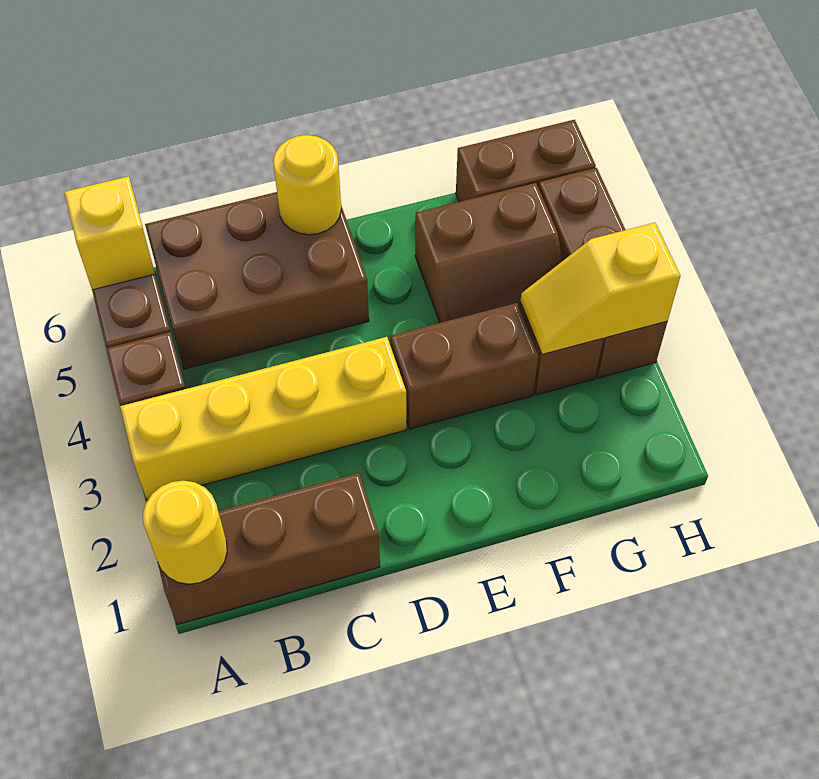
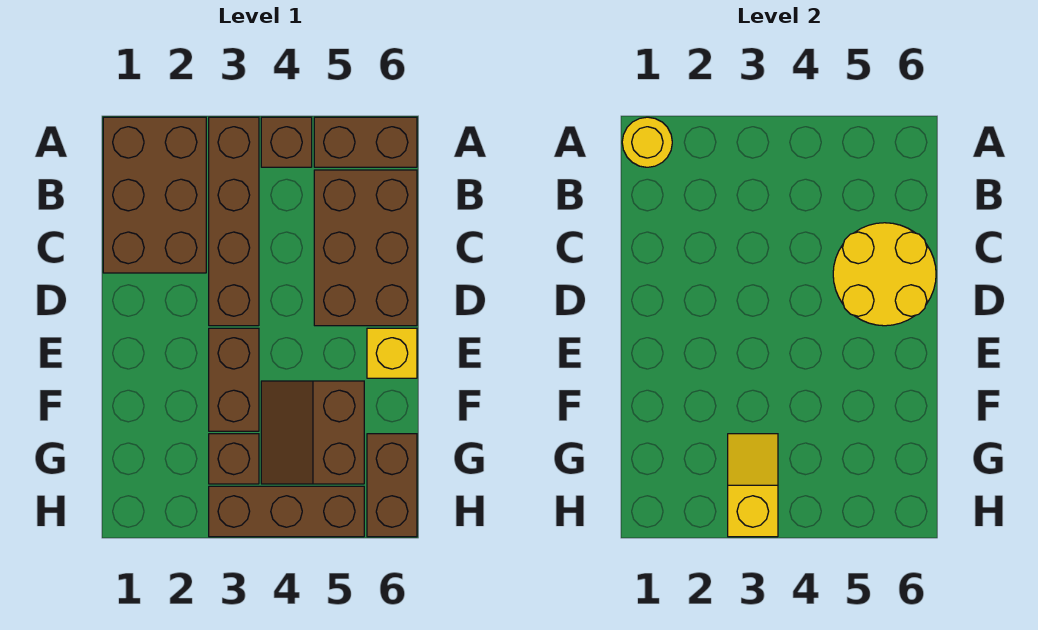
brown brick A1:C1 level 1 -> brown brick A1:C2 level 1
yellow brick A3:D3 level 1 -> brown brick A3:D3 level 1
yellow brick A6 level 2 -> yellow brick E6 level 1
yellow round brick D6 level 2 -> yellow round brick C5:D6 level 2

